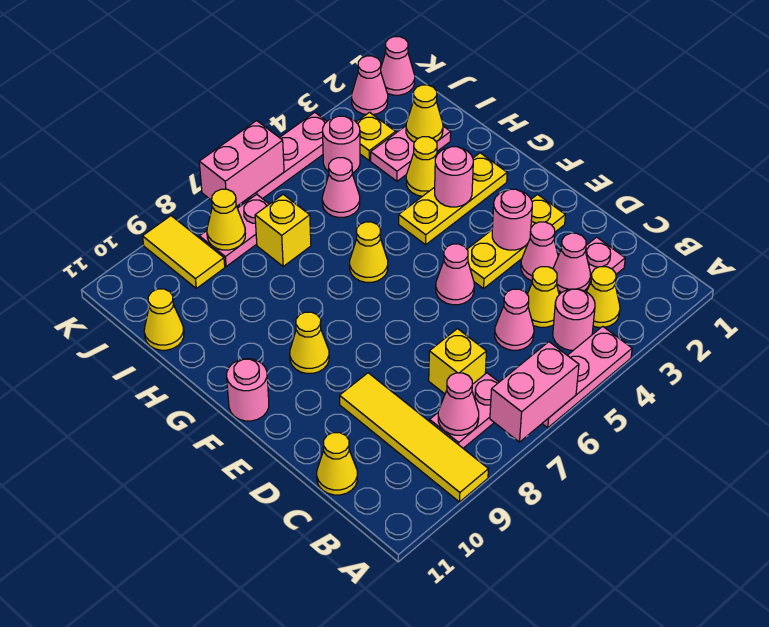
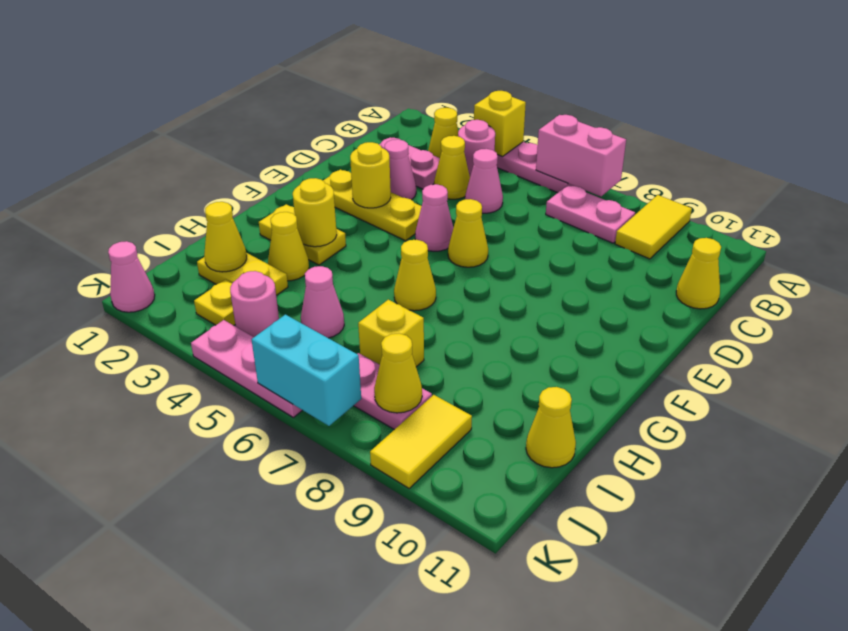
yellow tile A9:D9 level 1 -> yellow tile A9:B9 level 1
pink cone B8 level 2 -> none
pink cone C3 level 2 -> none
yellow brick C7 level 1 -> yellow brick A4 level 2
pink round brick E3 level 2 -> yellow round brick E3 level 2
yellow cone F9 level 1 -> yellow cone E6 level 1
pink round brick F11 level 1 -> none
yellow plate G2:G4 level 1 -> yellow plate G2:G3 level 1
pink round brick G3 level 2 -> yellow round brick G3 level 2
pink plate I2:I3 level 1 -> yellow plate I2:I3 level 1
pink cone K2 level 1 -> none
pink brick K6:K7 level 2 -> cyan brick K6:K7 level 2

